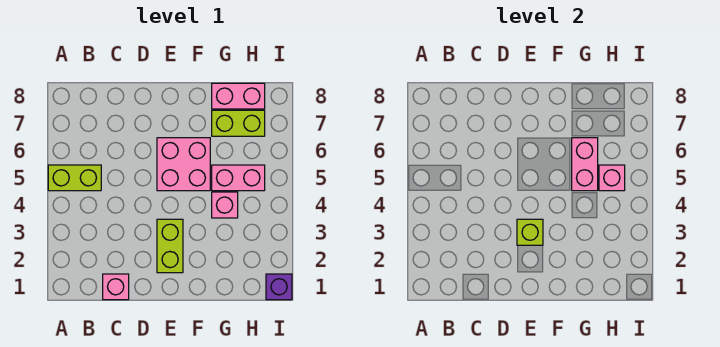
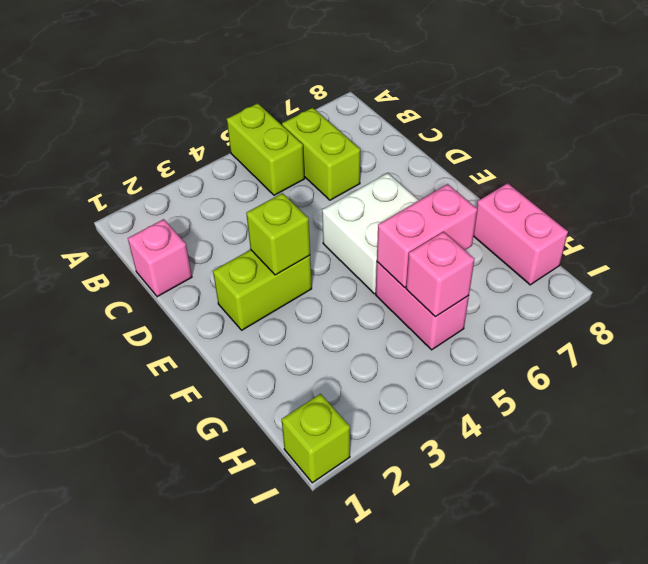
pink brick E5:F6 level 1 -> white brick E5:F6 level 1
pink brick G4 level 1 -> none
lime brick G7:H7 level 1 -> lime brick B6:C6 level 1
purple brick I1 level 1 -> lime brick I1 level 1

